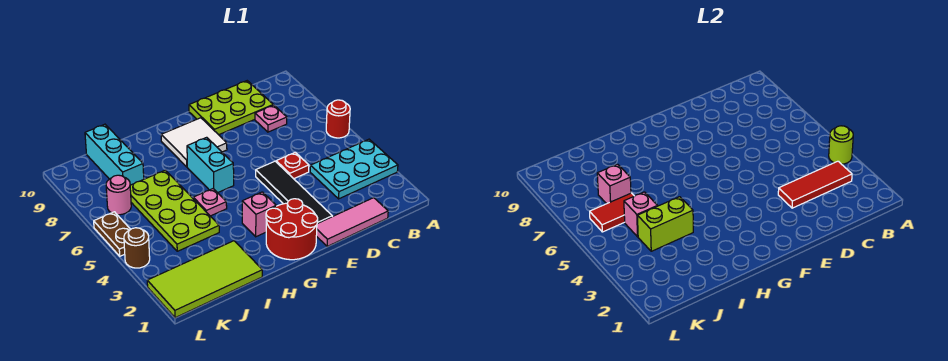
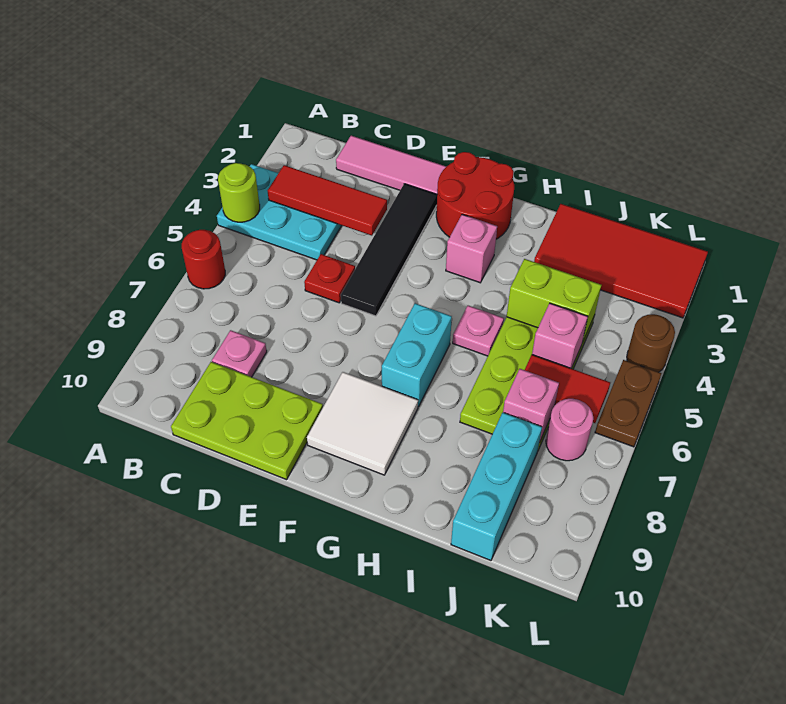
lime tile I1:L2 level 1 -> red tile I1:L2 level 1

